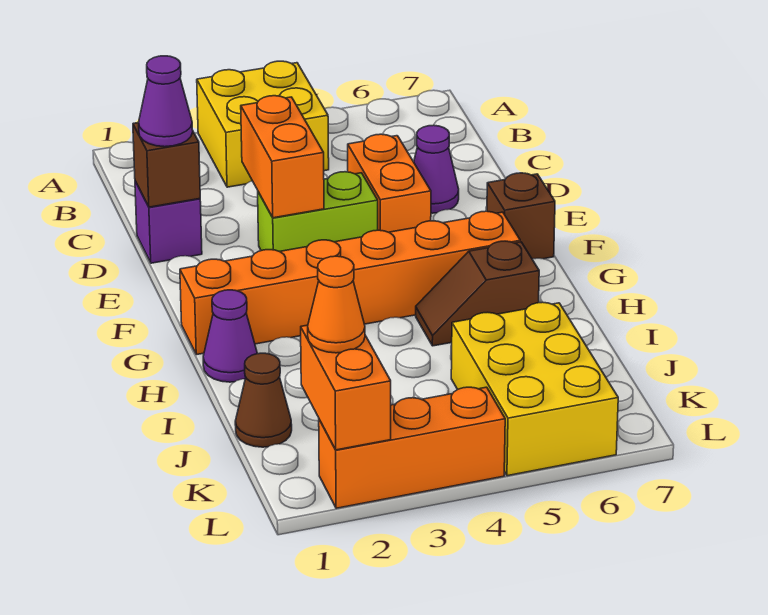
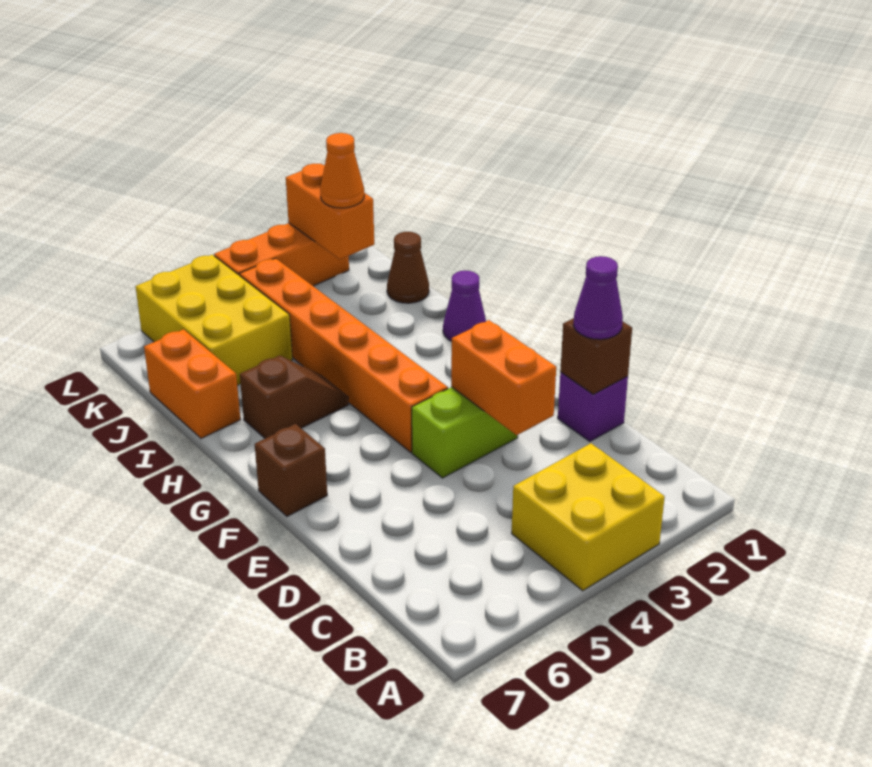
orange brick D5:E5 level 1 -> orange brick I7:J7 level 1
purple cone D6 level 1 -> none
orange brick G1:G6 level 1 -> orange brick F4:K4 level 1

